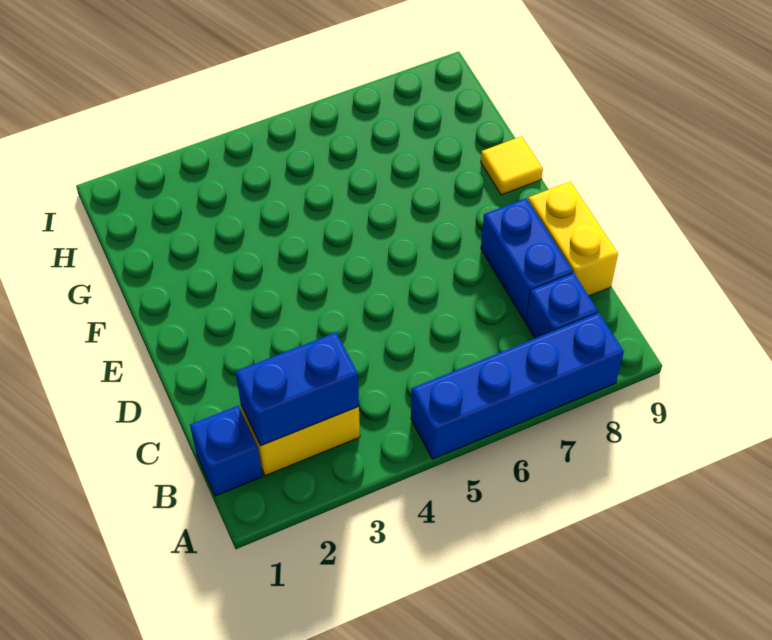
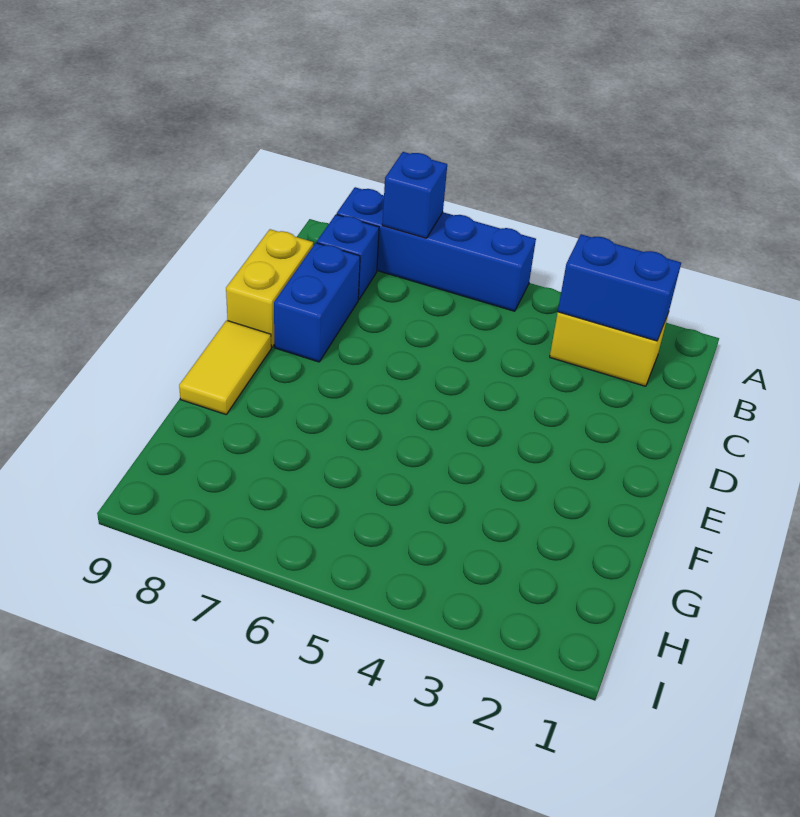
blue brick B1 level 1 -> blue brick A7 level 2
yellow tile F9 level 1 -> yellow tile E9:F9 level 1

